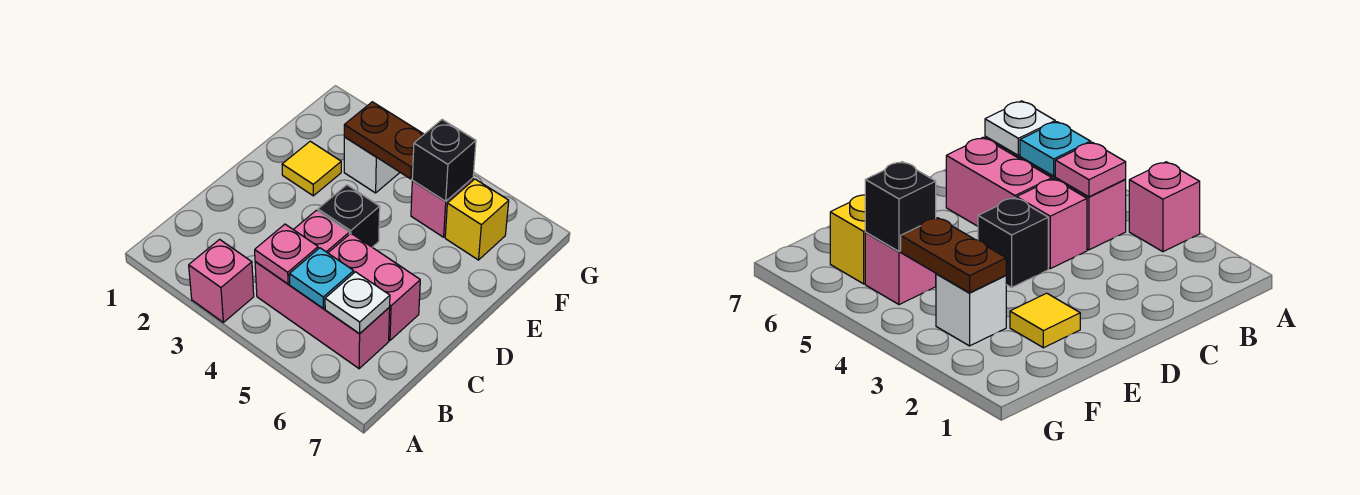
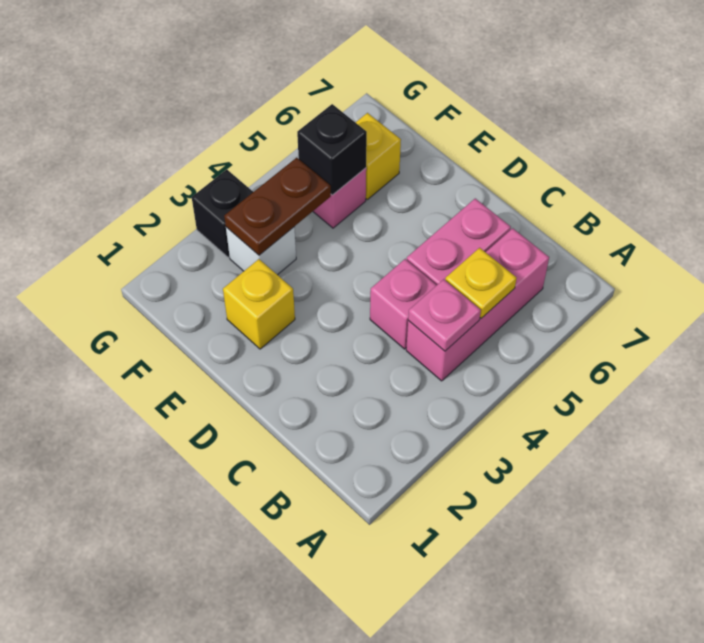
pink brick A3 level 1 -> none
cyan plate B5 level 2 -> yellow plate B5 level 2
white plate B6 level 2 -> none
black brick D4 level 1 -> black brick G3 level 1
yellow tile E2 level 1 -> yellow brick E2 level 1

